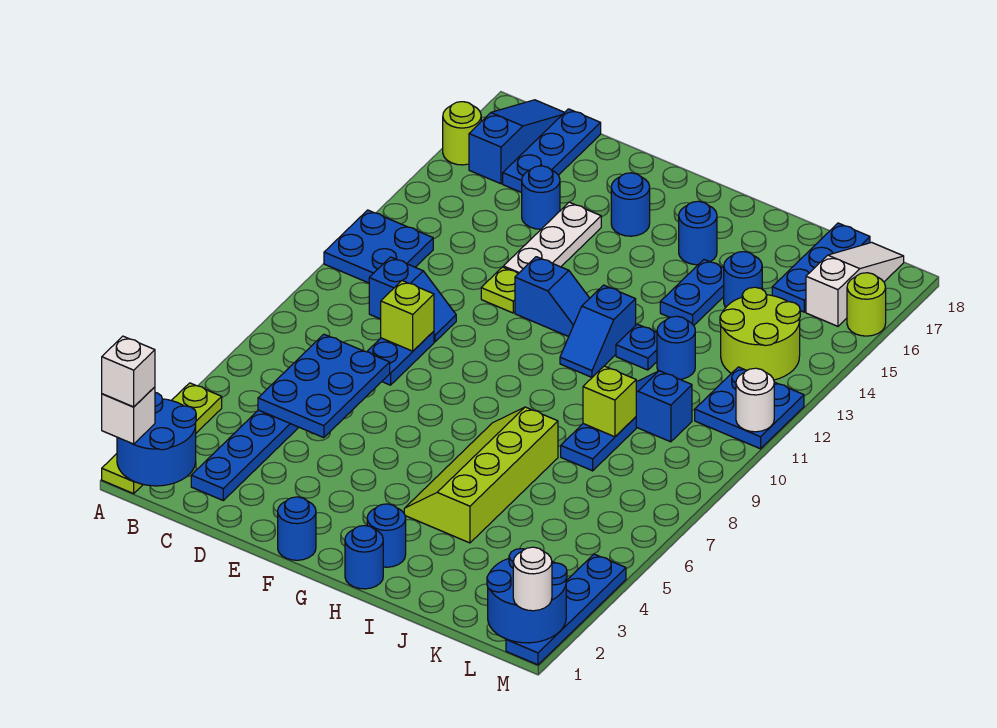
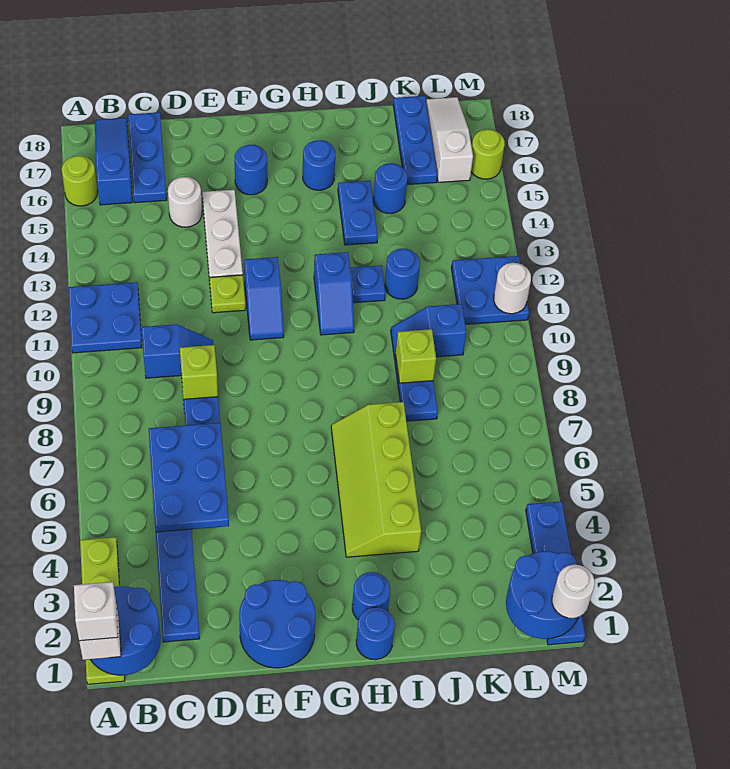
blue round brick D15 level 1 -> white round brick D15 level 1
blue round brick F1 level 1 -> blue round brick E1:F2 level 1
blue slope F12:G12 level 1 top F -> blue slope F11:F12 level 1 top 12
lime round brick K13:L14 level 1 -> none

